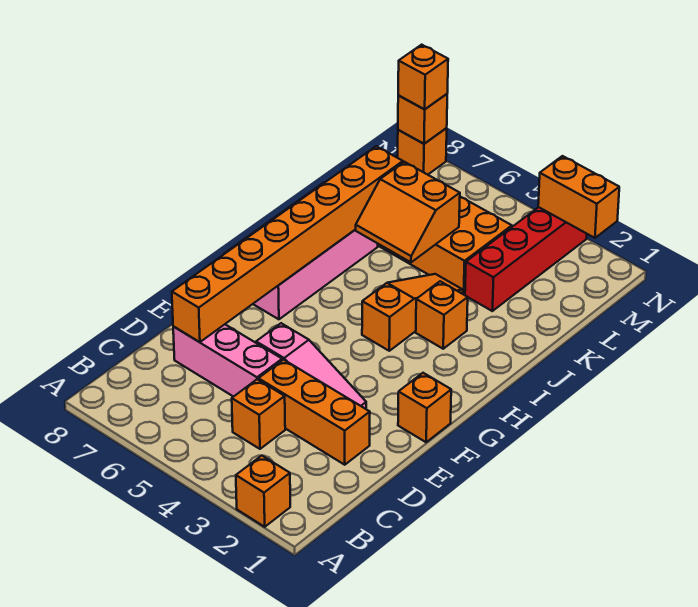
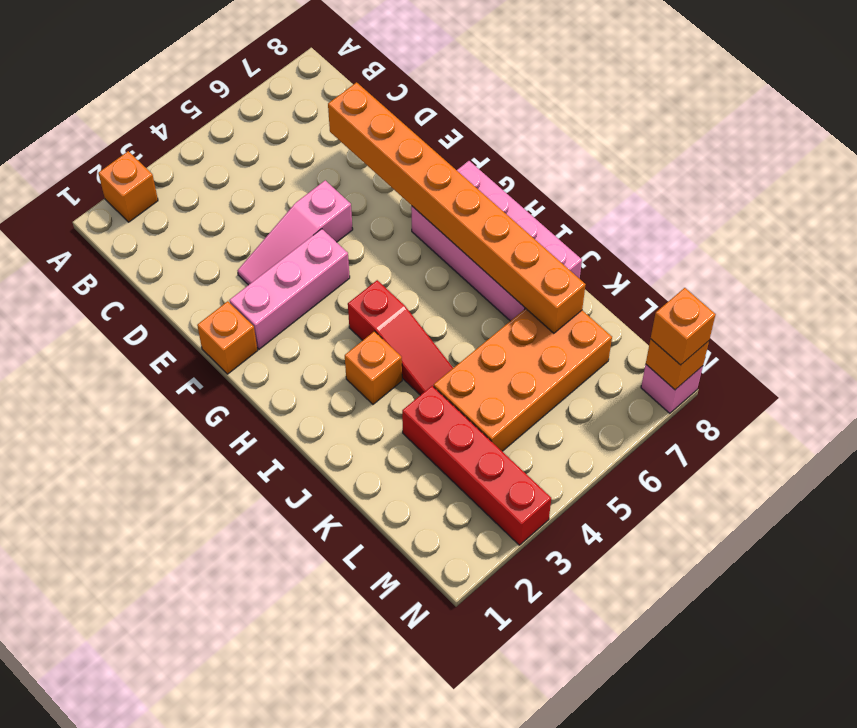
orange brick C4 level 1 -> none
orange brick D2:D4 level 1 -> none
pink brick D5:D7 level 1 -> pink brick F2:F4 level 1
orange slope H4:J4 level 1 top H -> red slope H4:J4 level 1 top H
orange slope J5:K6 level 2 top K -> none
orange brick N2:N3 level 2 -> none
orange brick N8 level 1 -> pink brick N8 level 1

